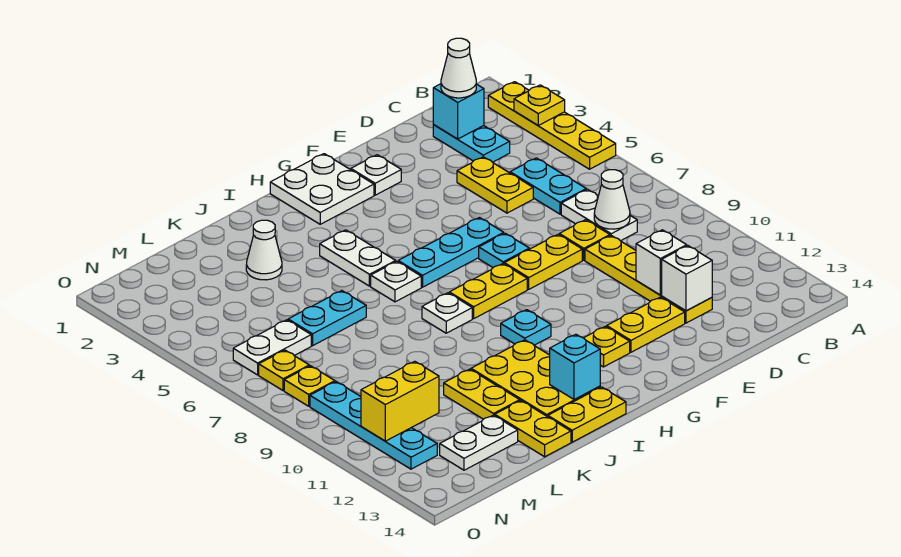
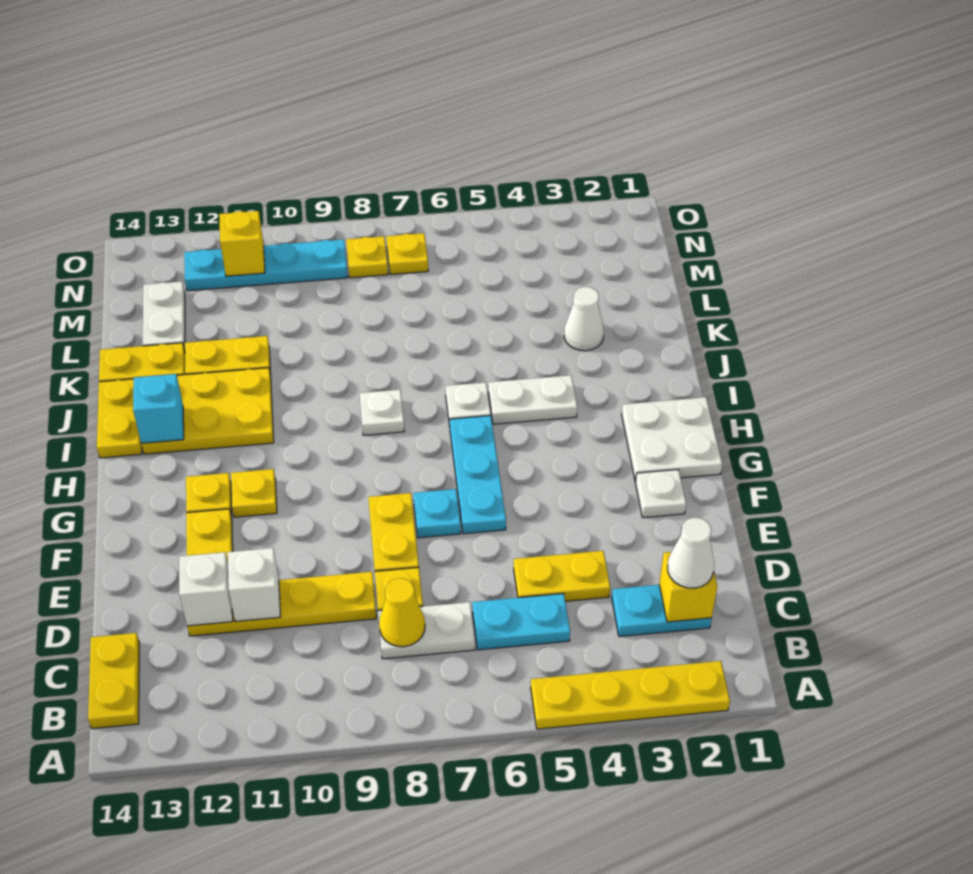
yellow plate A3 level 2 -> yellow plate G11 level 1
cyan brick C2 level 2 -> yellow brick C2 level 2
white cone C8 level 2 -> yellow cone C8 level 2
yellow plate G8:H8 level 1 -> yellow plate B14:C14 level 1
cyan plate H10 level 1 -> none
cyan plate K6:L6 level 1 -> none
white plate M6:N6 level 1 -> none
yellow brick M11:N11 level 2 -> yellow brick N11 level 2

